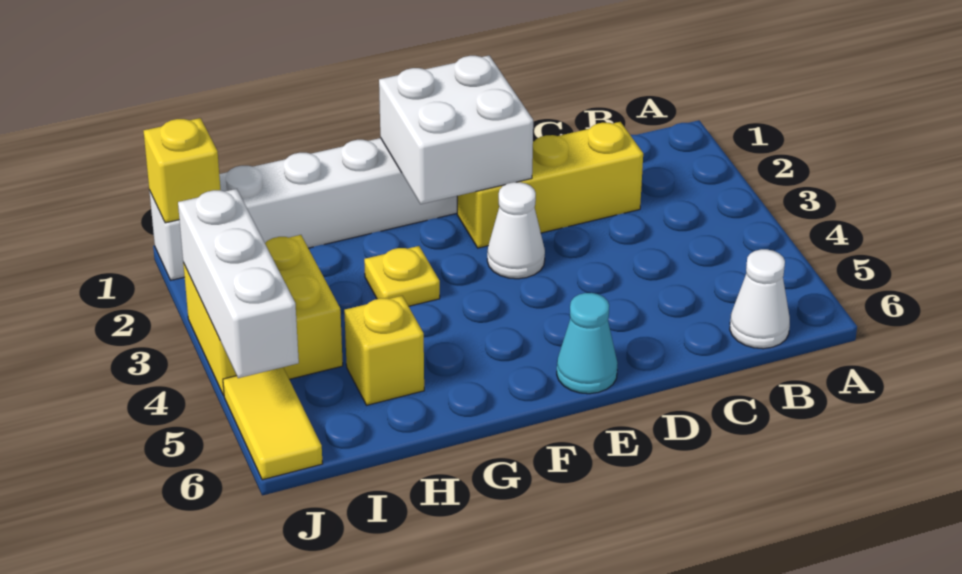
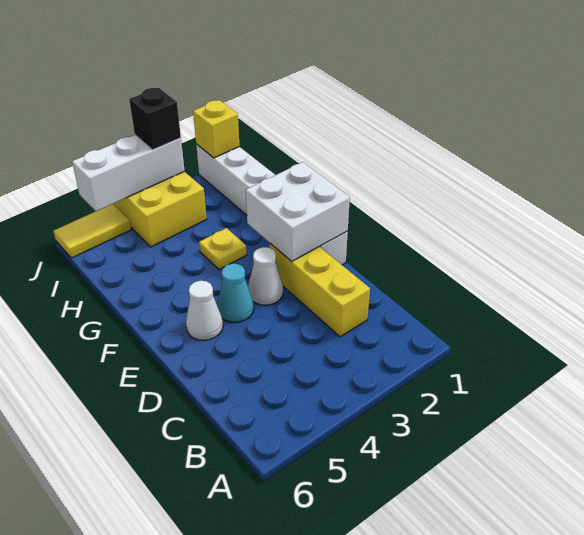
white cone B6 level 1 -> white cone E5 level 1
cyan cone E6 level 1 -> cyan cone E4 level 1
yellow brick H5 level 1 -> none
none -> black brick J3 level 3

